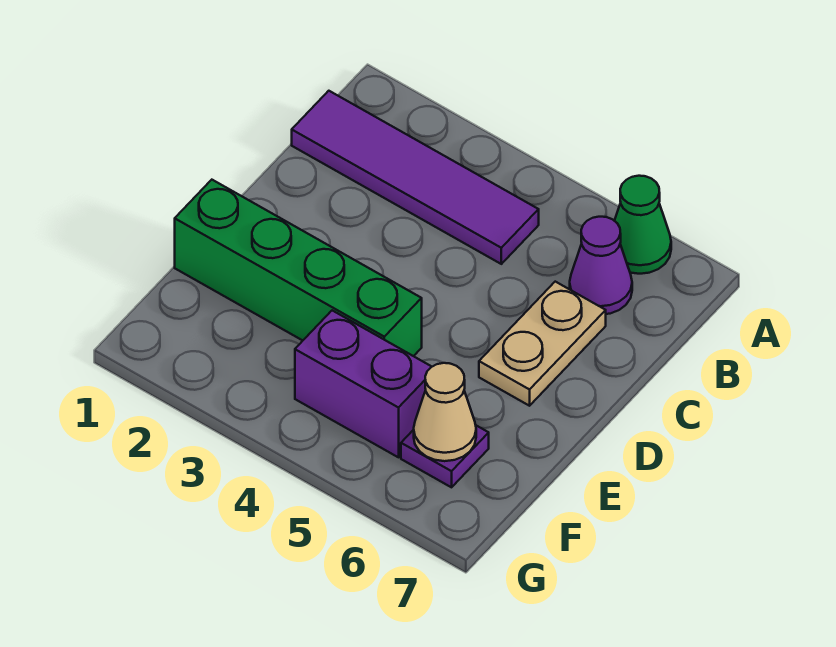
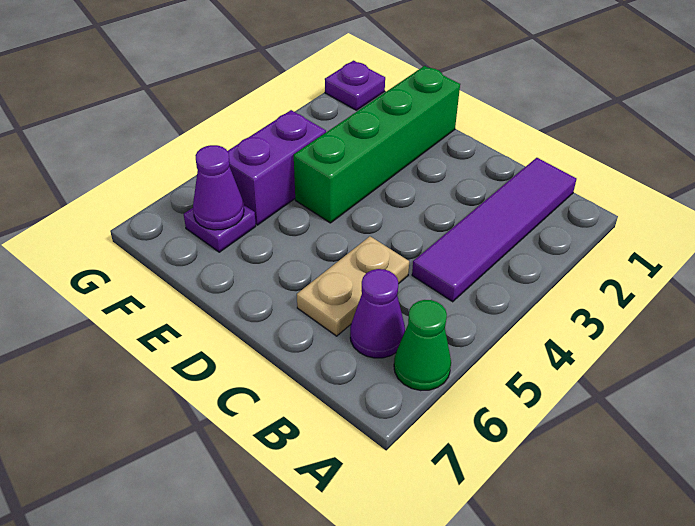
tan plate C6:D6 level 1 -> tan plate C5:C6 level 1
tan cone F6 level 2 -> purple cone F6 level 2
none -> purple plate G1 level 1

